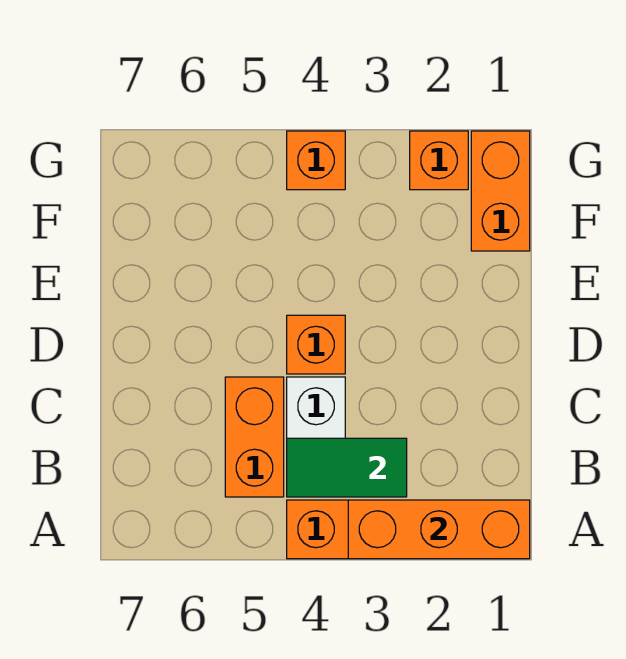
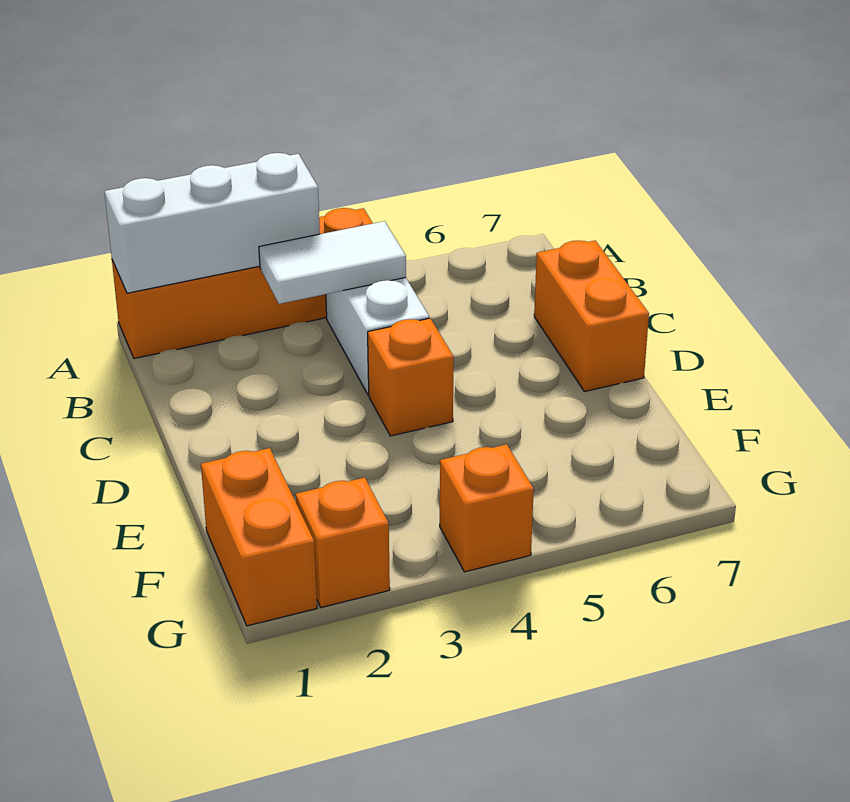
orange brick A1:A3 level 2 -> white brick A1:A3 level 2
green tile B3:B4 level 2 -> white tile B3:B4 level 2
orange brick B5:C5 level 1 -> orange brick C7:D7 level 1

